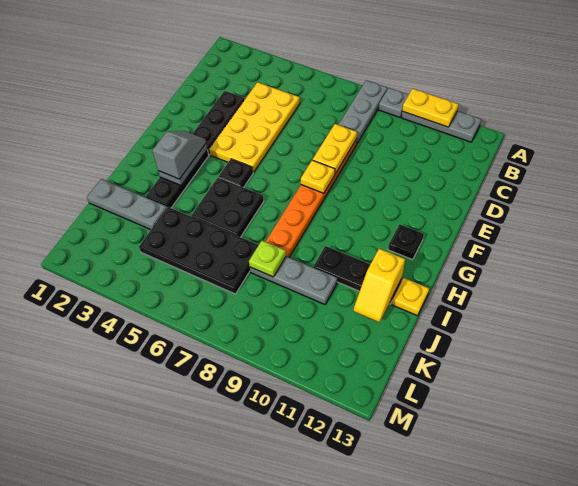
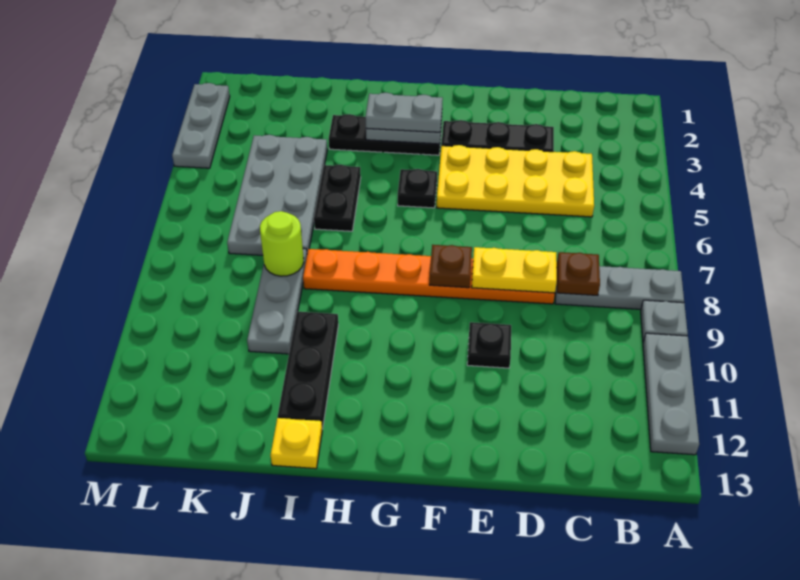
yellow plate A10:A11 level 2 -> none
none -> brown plate C8 level 2
yellow plate F8 level 2 -> brown plate F8 level 2
grey slope G3:H3 level 3 top H -> grey plate G3:H3 level 3
black plate G12 level 1 -> black plate E10 level 1
black plate H5:I6 level 1 -> black plate I5:I6 level 1
yellow slope I12:J12 level 2 top I -> none
grey plate J1:J3 level 1 -> grey plate M2:M4 level 1
black plate J4:K7 level 1 -> grey plate J4:K7 level 1
lime plate J8 level 2 -> lime round brick J8 level 2

